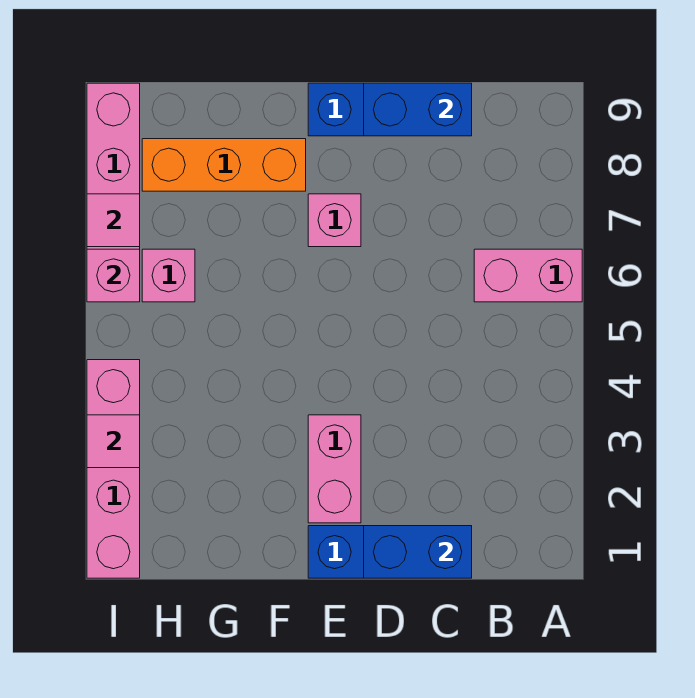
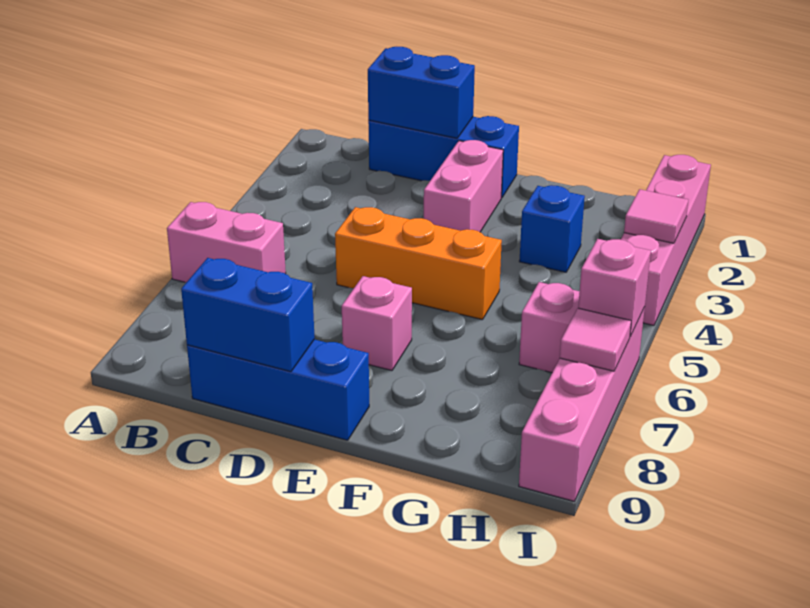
orange brick F8:H8 level 1 -> orange brick D5:F5 level 1
none -> blue brick G3 level 1

